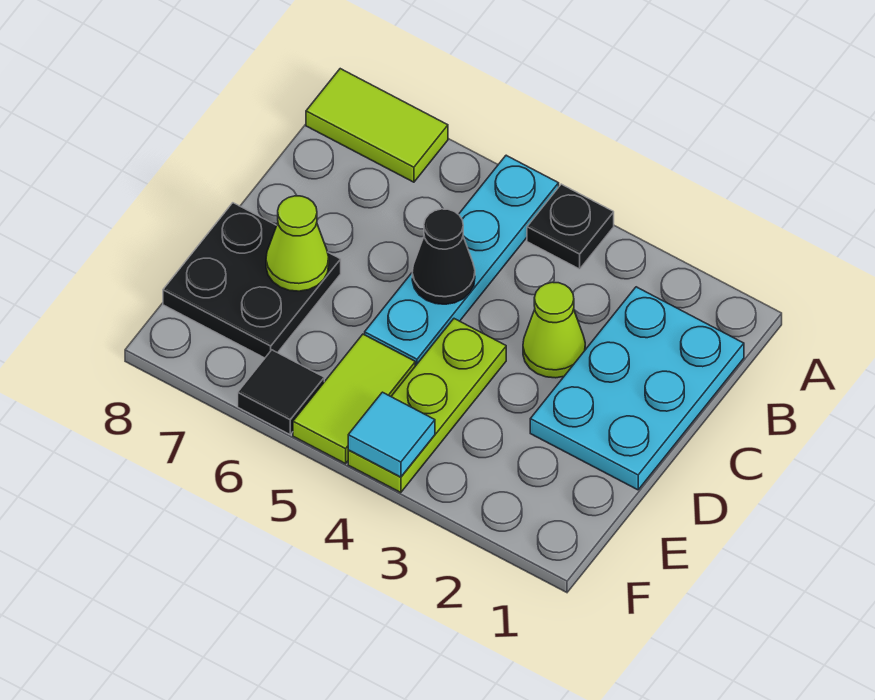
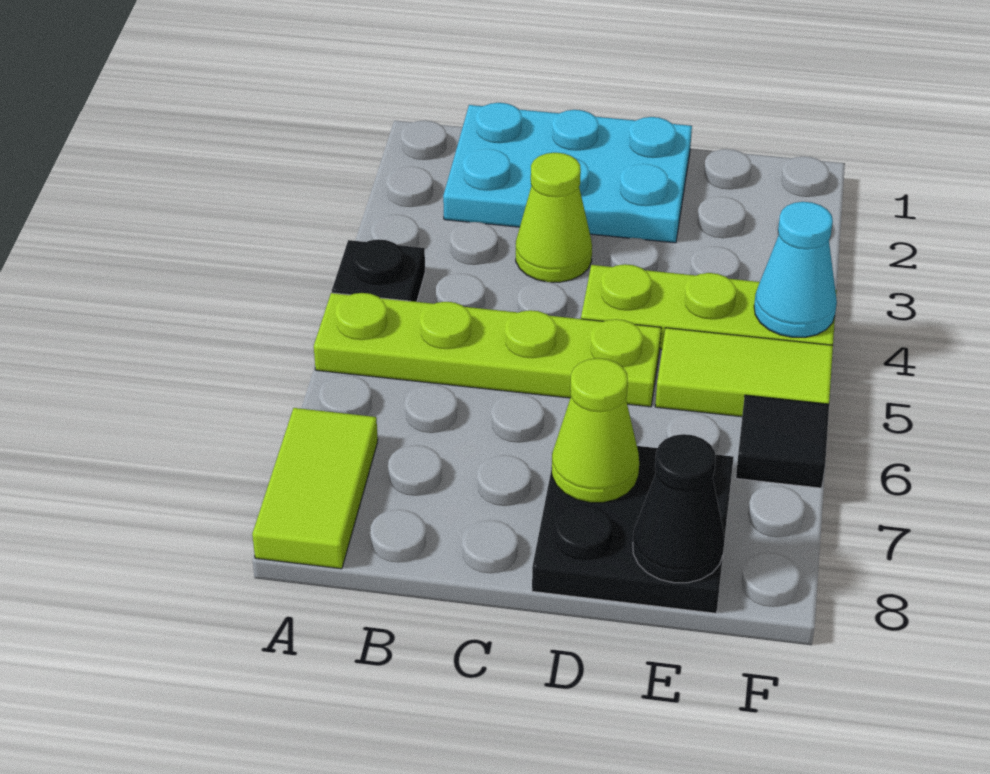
cyan plate A5:D5 level 1 -> lime plate A5:D5 level 1
black cone C5 level 2 -> black cone E8 level 2
cyan tile F4 level 2 -> cyan cone F4 level 2

